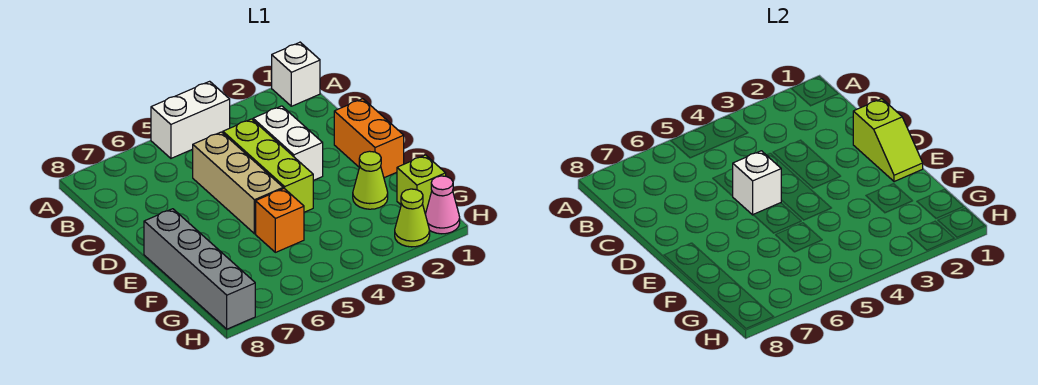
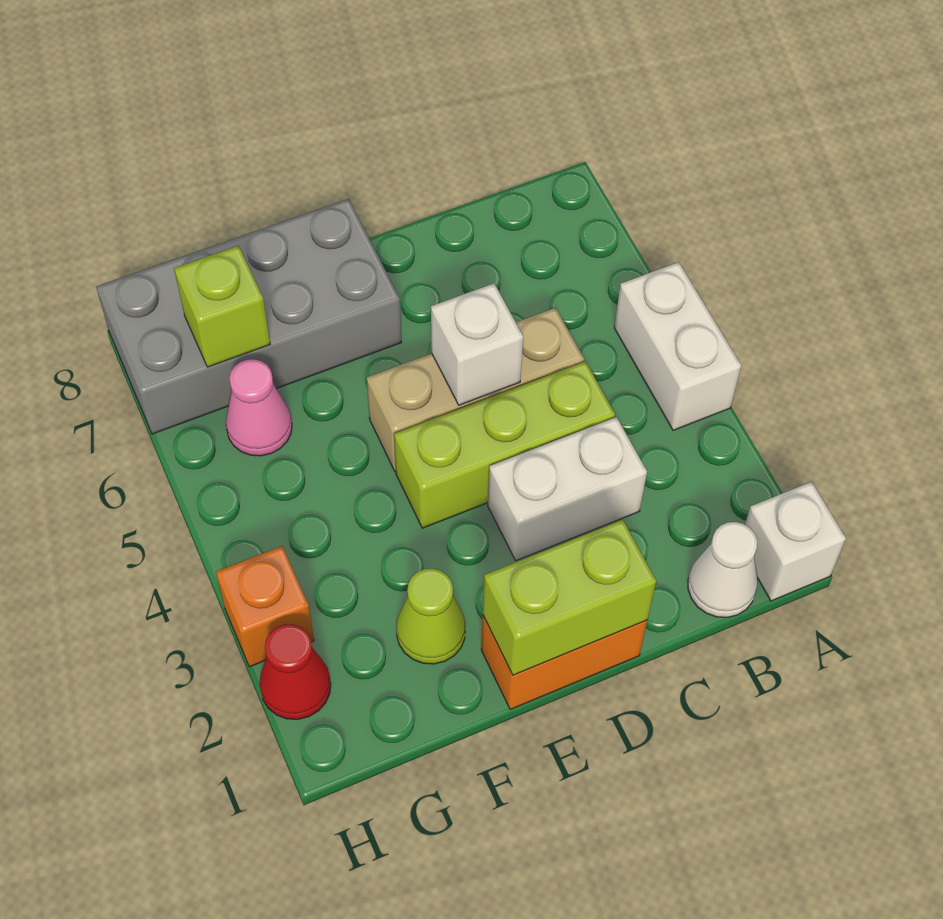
none -> white cone B1 level 1
lime slope D1:E1 level 2 top D -> lime brick D1:E1 level 2
grey brick E8:H8 level 1 -> grey brick E7:H8 level 1
orange brick F5 level 1 -> orange brick H3 level 1
lime brick G1 level 1 -> lime brick G7 level 2
pink cone H1 level 1 -> pink cone G6 level 1
lime cone H2 level 1 -> red cone H2 level 1

